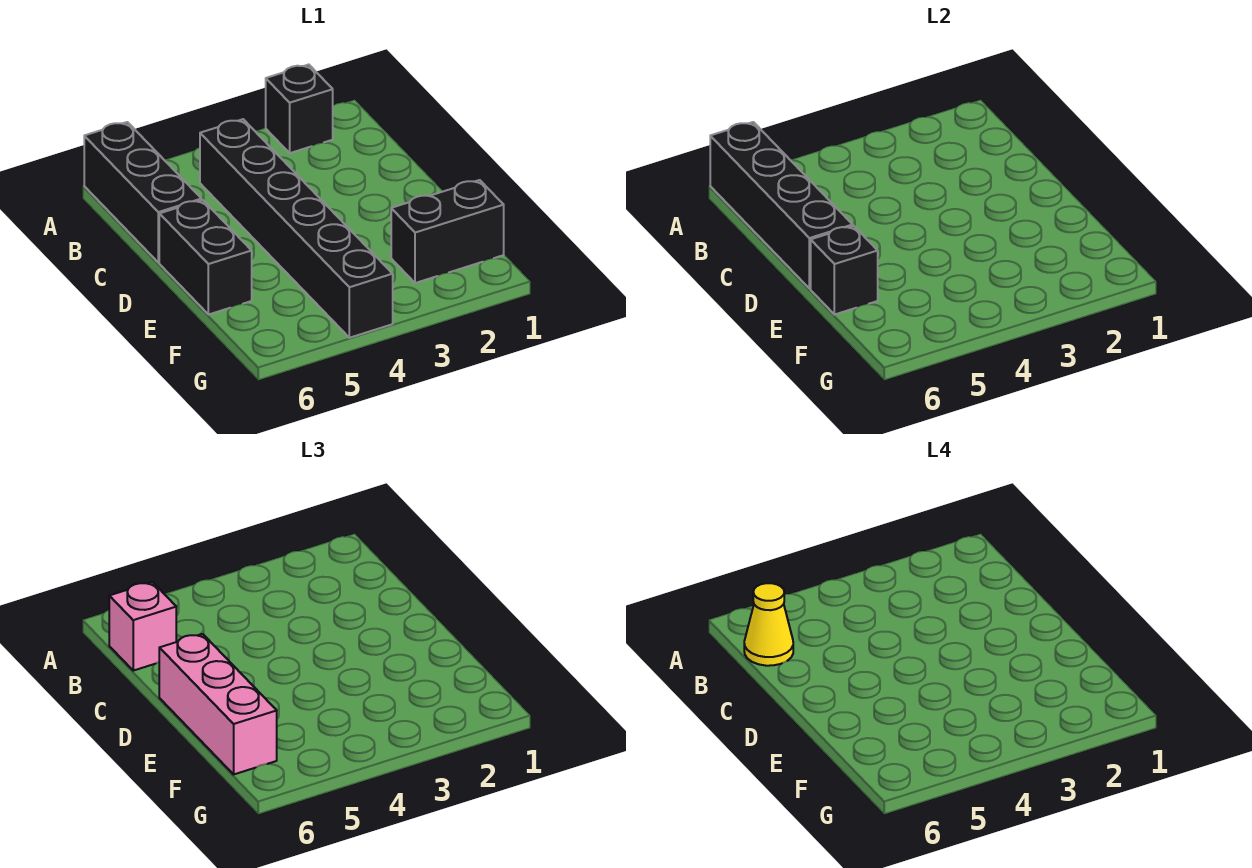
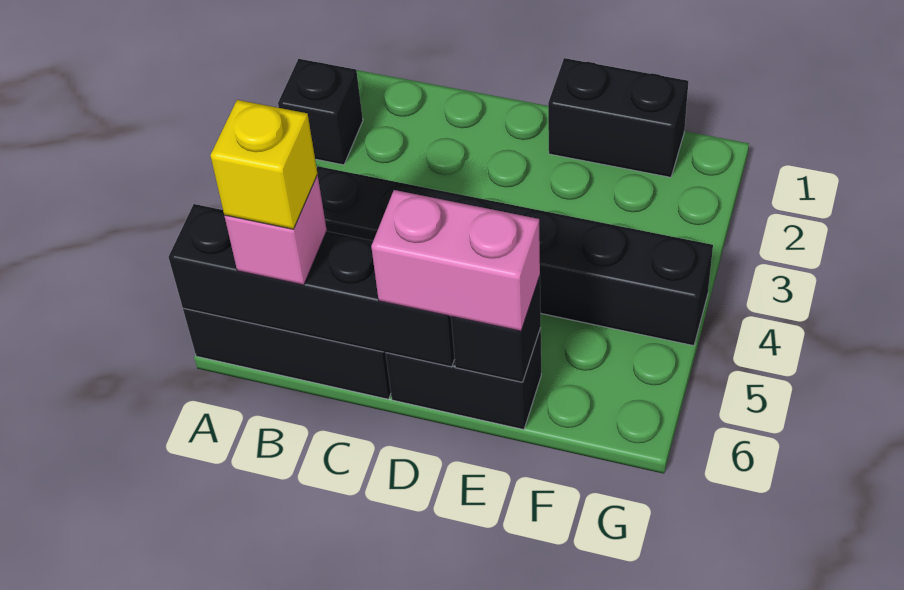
yellow cone B6 level 4 -> yellow brick B6 level 4
pink brick D6:F6 level 3 -> pink brick D6:E6 level 3
black brick F1:F2 level 1 -> black brick E1:F1 level 1

